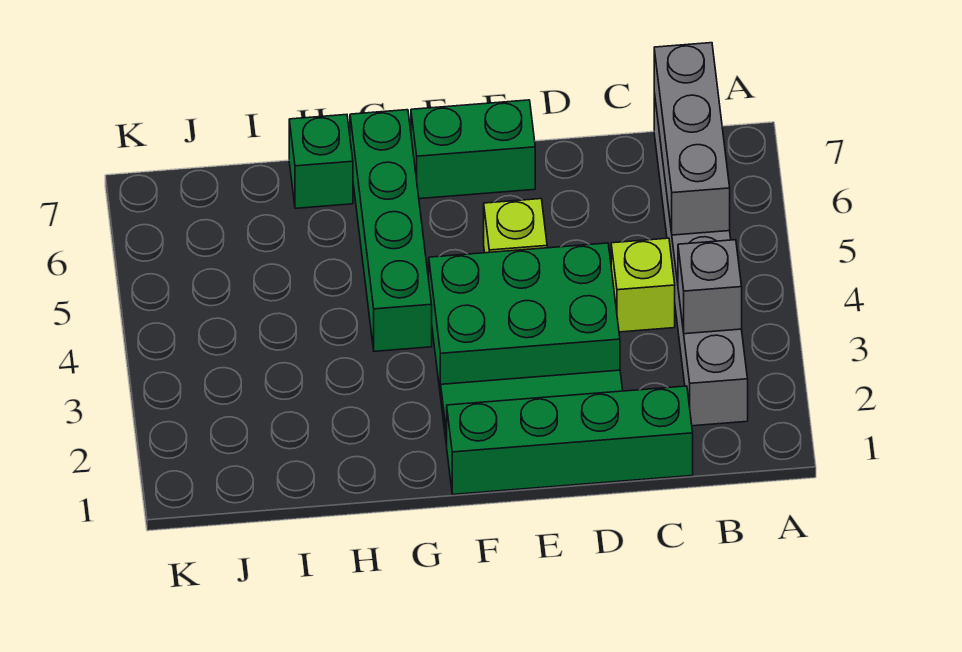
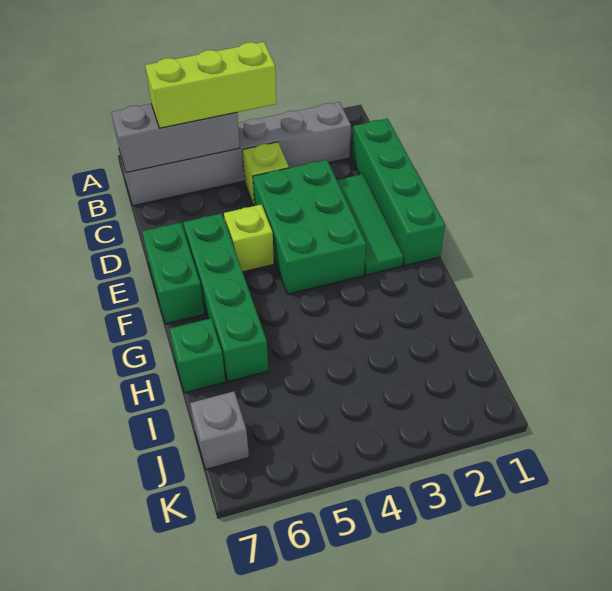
grey brick B3 level 2 -> grey brick J7 level 1
none -> lime brick B4:B6 level 3
green brick G4:G7 level 1 -> green brick E6:H6 level 1

